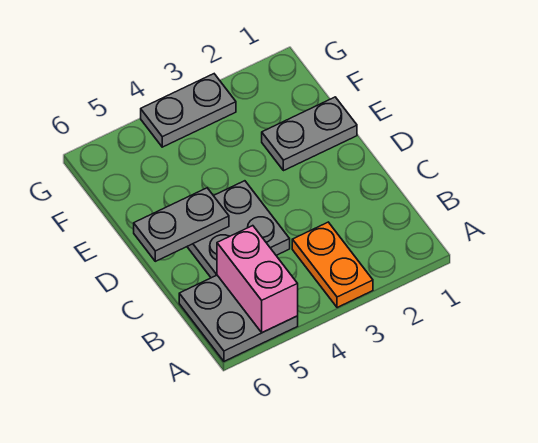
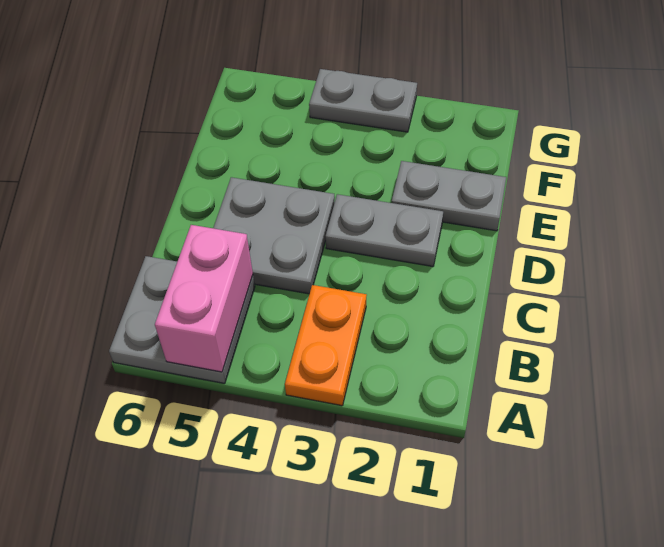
grey plate D5:D6 level 2 -> grey plate D2:D3 level 1

